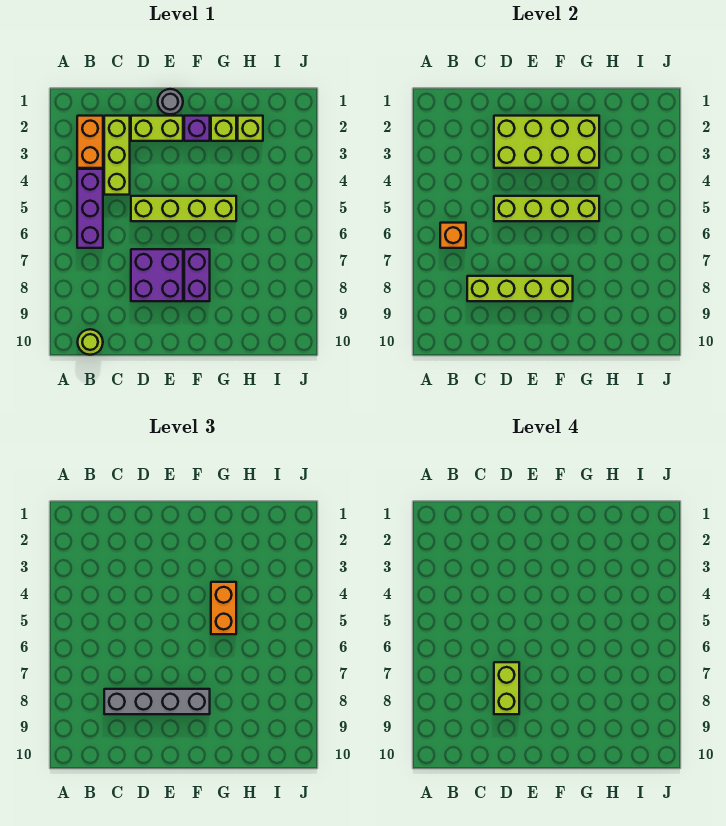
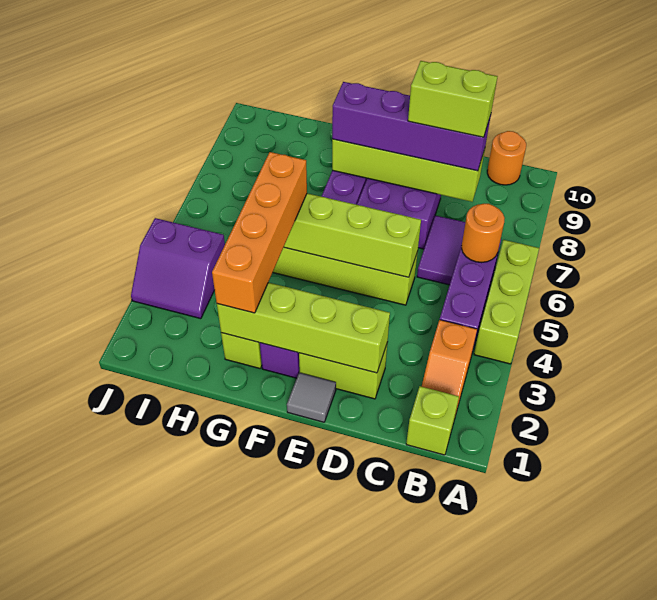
orange brick B2:B3 level 1 -> orange slope B2:B3 level 1 top 3
orange brick B6 level 2 -> orange round brick B6 level 2
lime round brick B10 level 1 -> orange round brick B10 level 1
lime brick C2:C4 level 1 -> lime brick A4:A6 level 1
none -> purple tile C6:C7 level 1
grey brick C8:F8 level 3 -> purple brick C8:F8 level 3
lime brick D2:G3 level 2 -> lime brick D2:G2 level 2
lime brick D7:D8 level 4 -> lime brick C8:D8 level 4
grey round brick E1 level 1 -> grey tile E1 level 1
orange brick G4:G5 level 3 -> orange brick G2:G5 level 3
lime brick H2 level 1 -> lime brick B1 level 1
none -> purple slope I3:J4 level 1 top 4

